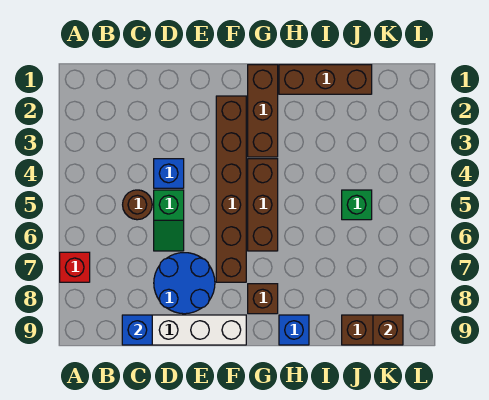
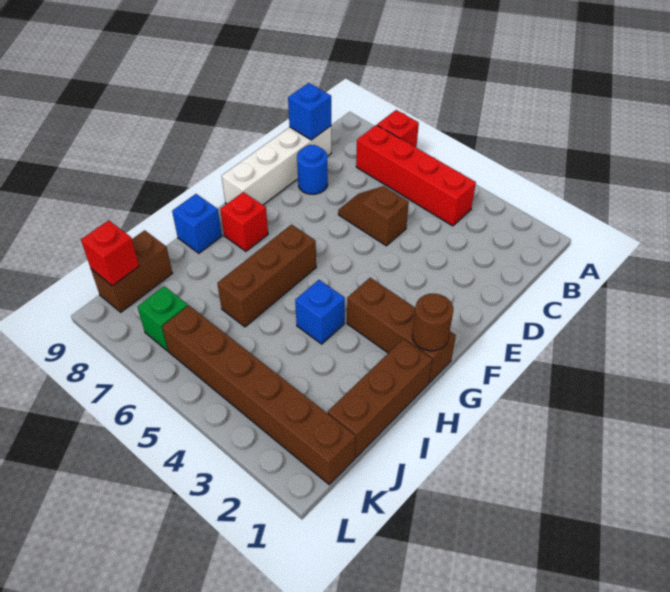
none -> red brick B4:B7 level 1
brown round brick C5 level 1 -> brown round brick G1 level 2
blue brick D4 level 1 -> blue brick H4 level 1
green slope D5:D6 level 1 top 5 -> brown slope D5:D6 level 1 top 5
blue round brick D7:E8 level 1 -> blue round brick D8 level 1
brown brick F2:F7 level 1 -> brown brick K1:K6 level 1
brown brick G4:G6 level 1 -> brown brick G6:I6 level 1
brown brick G8 level 1 -> red brick G8 level 1
green brick J5 level 1 -> green brick K7 level 1
brown brick K9 level 2 -> red brick K9 level 2

